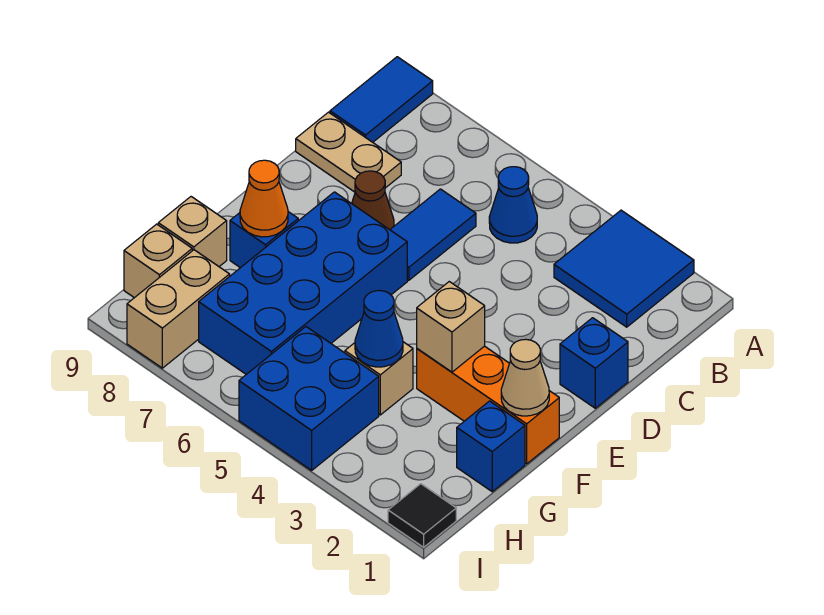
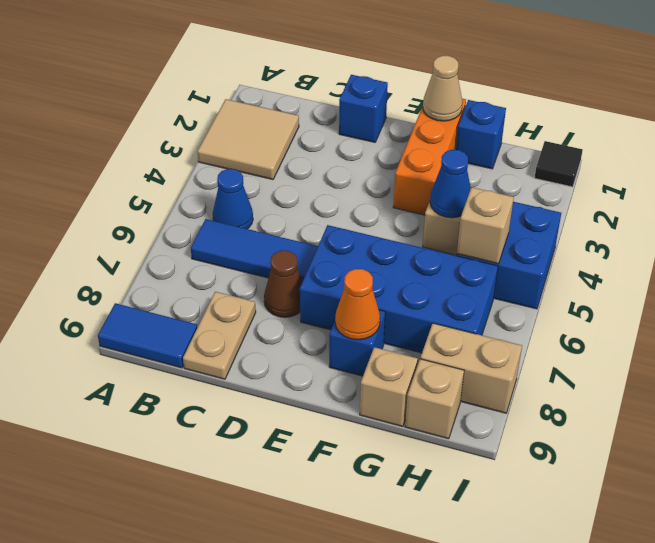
blue tile A2:B3 level 1 -> tan tile A2:B3 level 1
blue tile C6:D6 level 1 -> blue tile B6:D6 level 1
tan brick F3 level 2 -> tan brick H5 level 2

